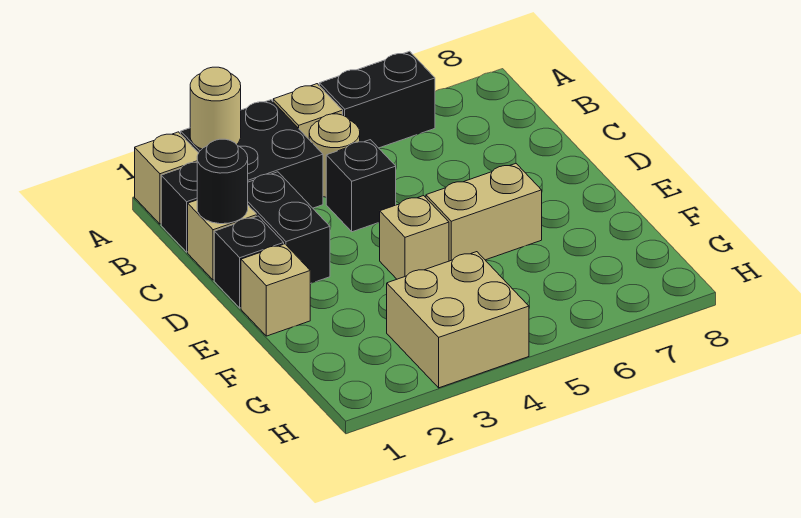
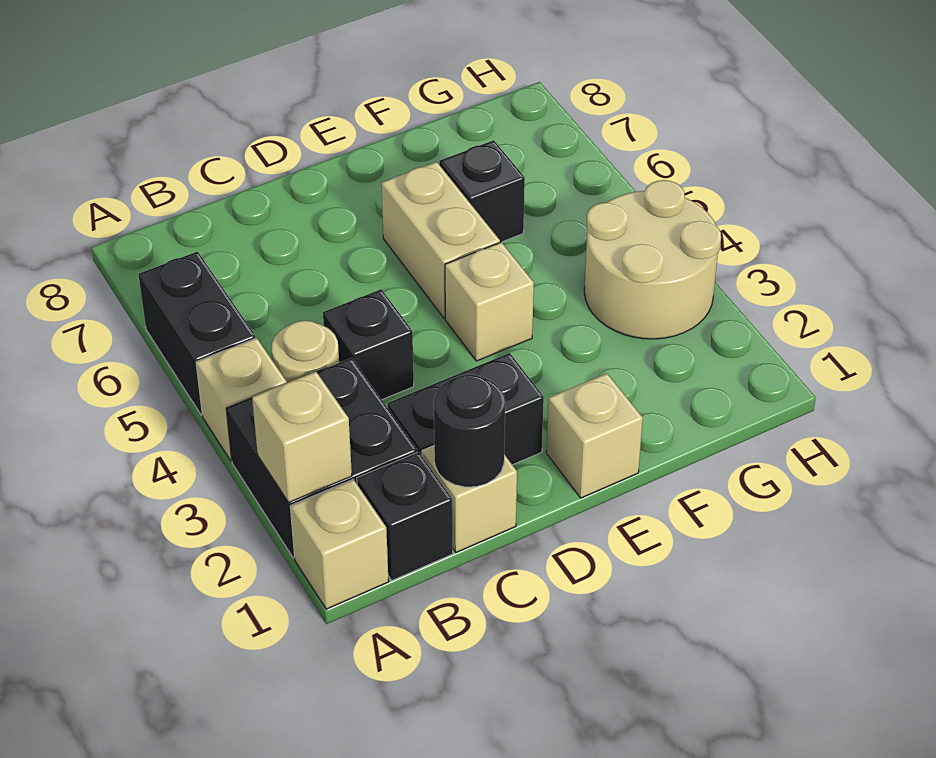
tan round brick A2 level 2 -> tan brick A2 level 2
black brick D1 level 1 -> black brick F6 level 1
tan brick G3:H4 level 1 -> tan round brick G3:H4 level 1

